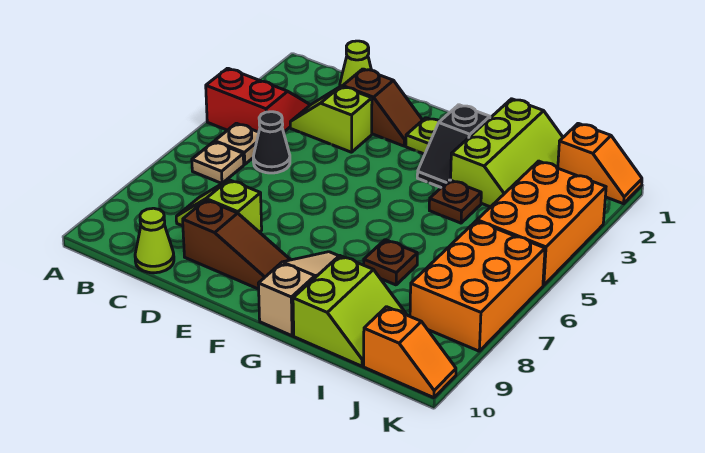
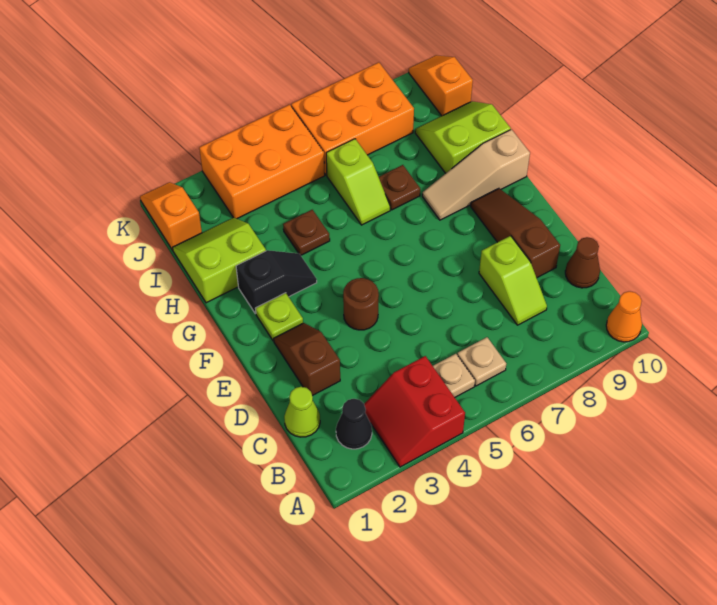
none -> orange cone A10 level 1
lime slope C3:D3 level 1 top D -> lime slope H6:I6 level 1 top I
black cone C5 level 1 -> black cone B2 level 1
lime cone C10 level 1 -> brown cone C10 level 1
none -> brown round brick E4 level 1
lime slope H1:I3 level 1 top H -> lime slope H1:I2 level 1 top H

